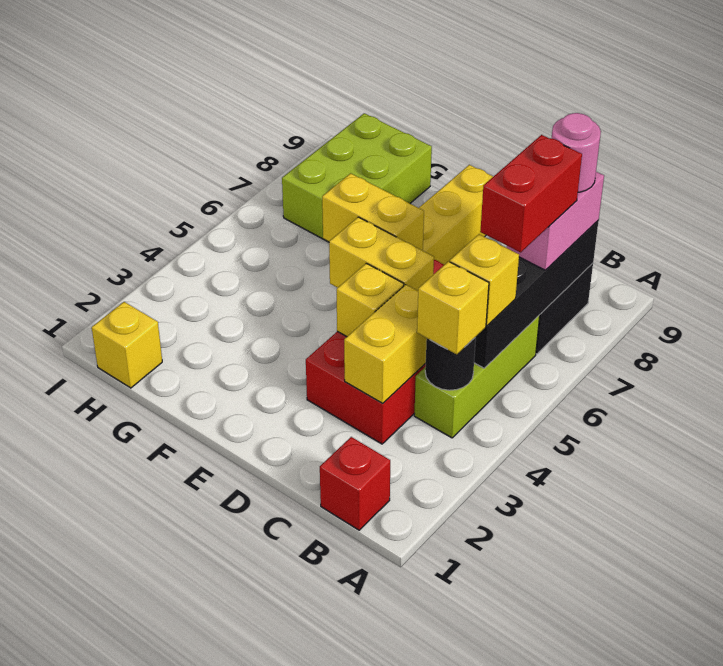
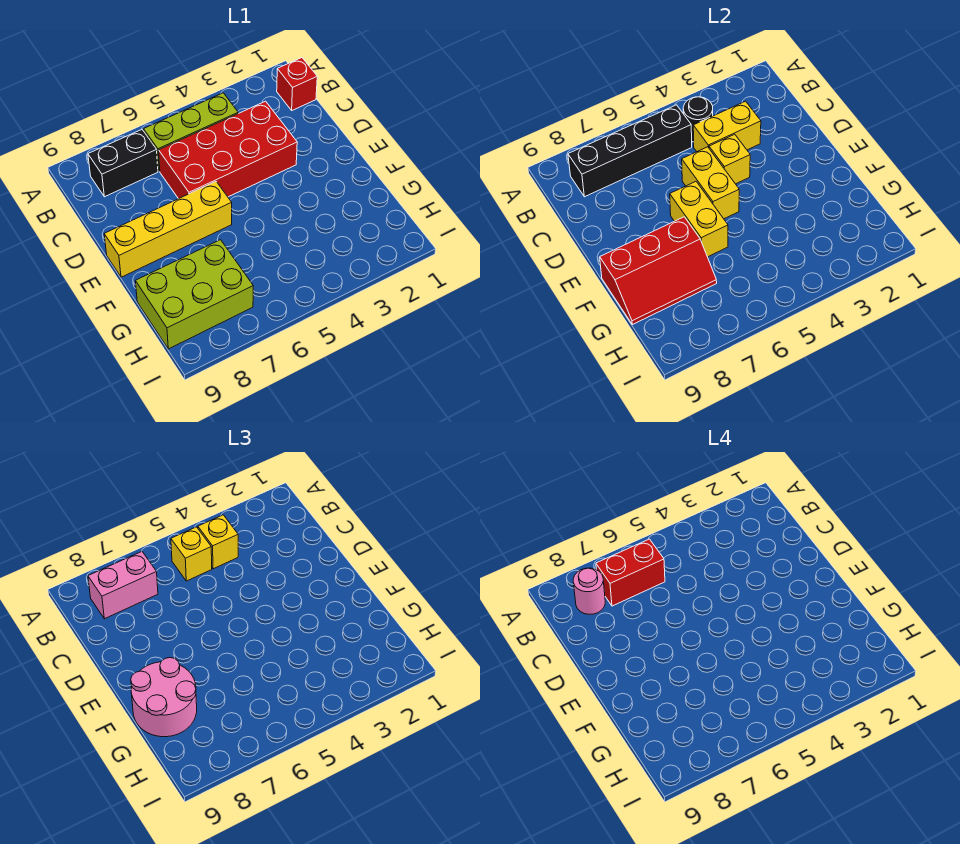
none -> red slope F7:G9 level 2 top F
none -> pink round brick F8:G9 level 3
yellow brick H1 level 1 -> none

